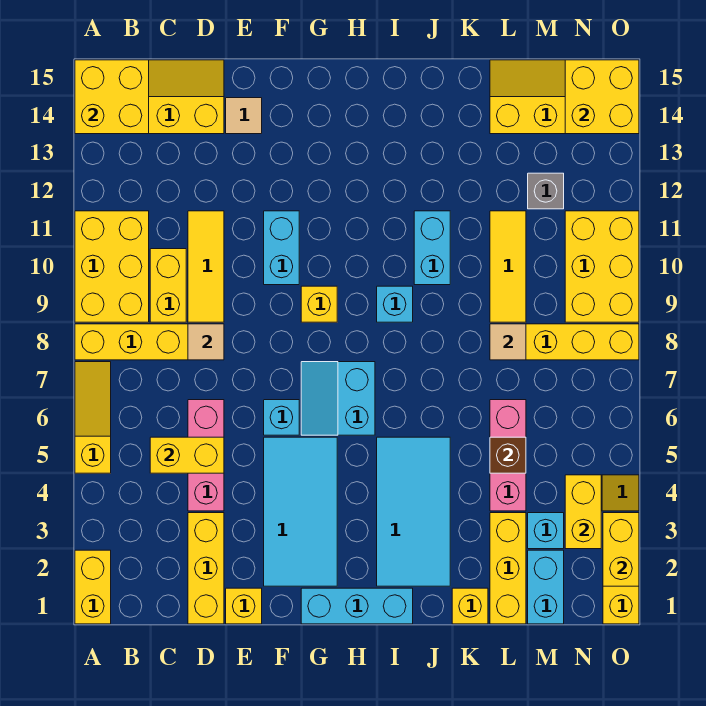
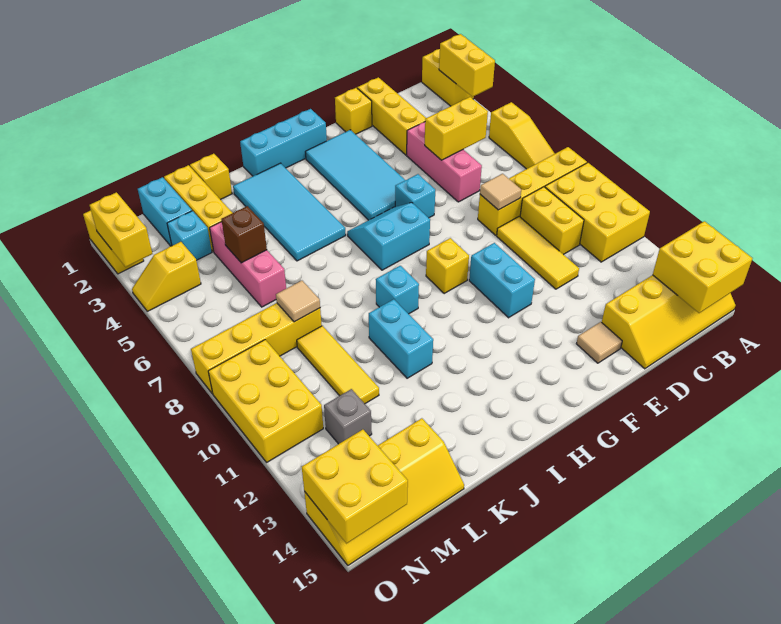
cyan slope G6:H7 level 1 top H -> cyan slope G6:H7 level 1 top 7
yellow brick N3:N4 level 2 -> yellow brick A2:A3 level 2

